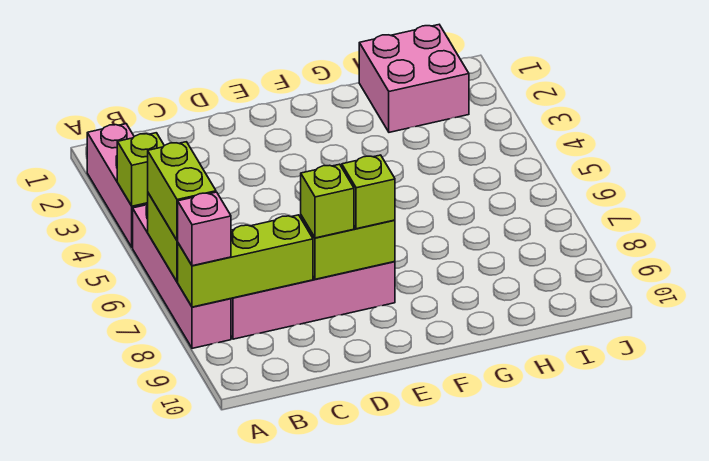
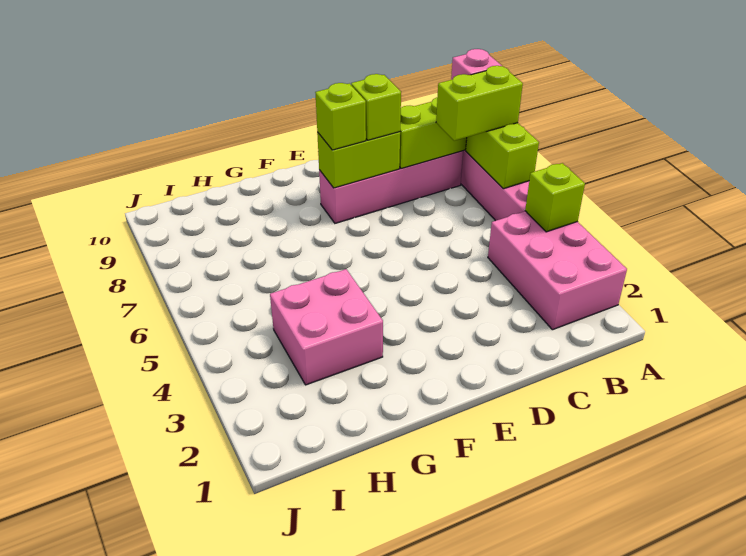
pink brick A2:A4 level 1 -> pink brick A2:B4 level 1
lime brick A6:A7 level 3 -> lime brick A7:B7 level 3
pink brick H1:I2 level 1 -> pink brick G3:H4 level 1

